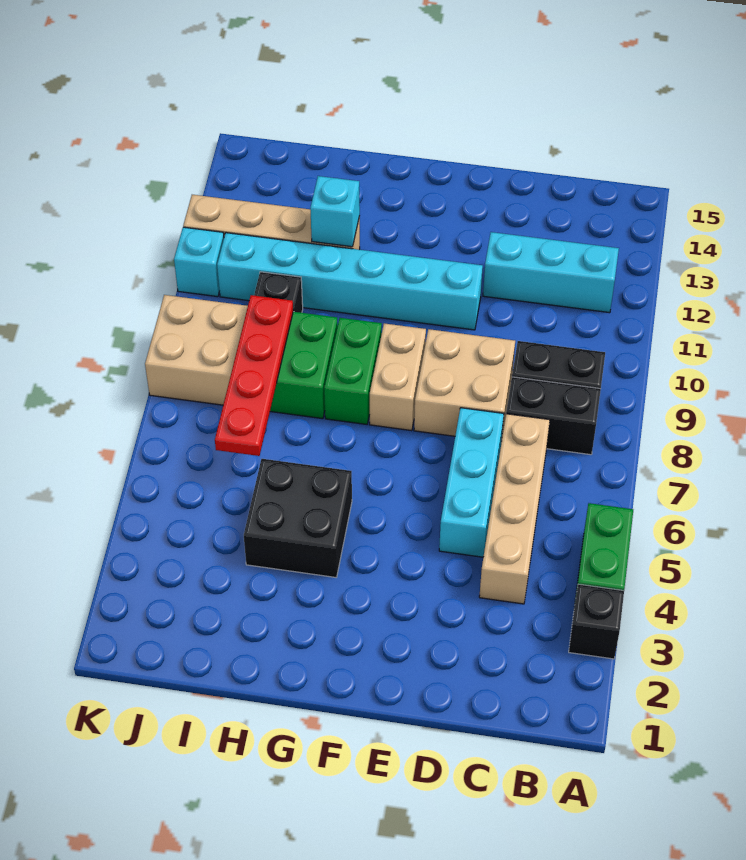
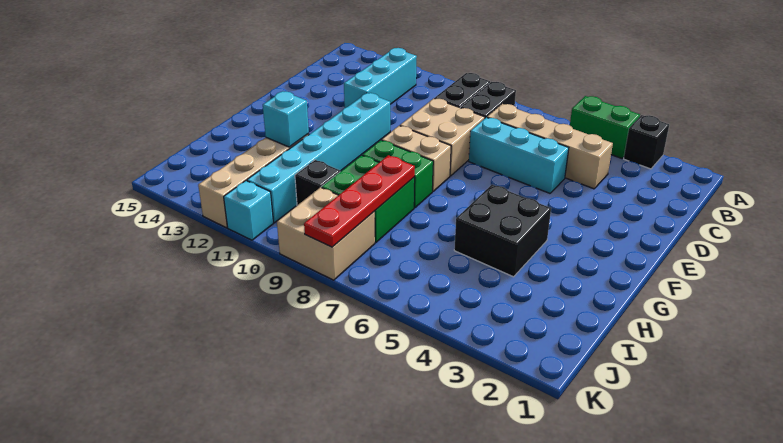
red plate I6:I9 level 2 -> red plate H8:K8 level 2

